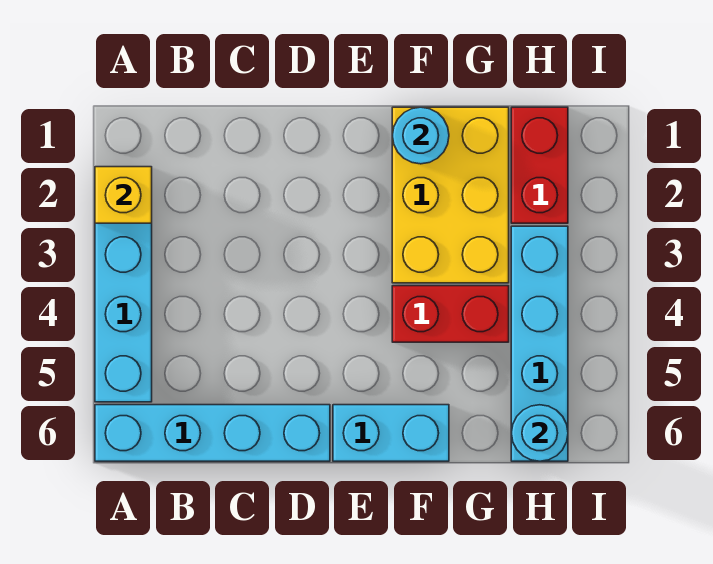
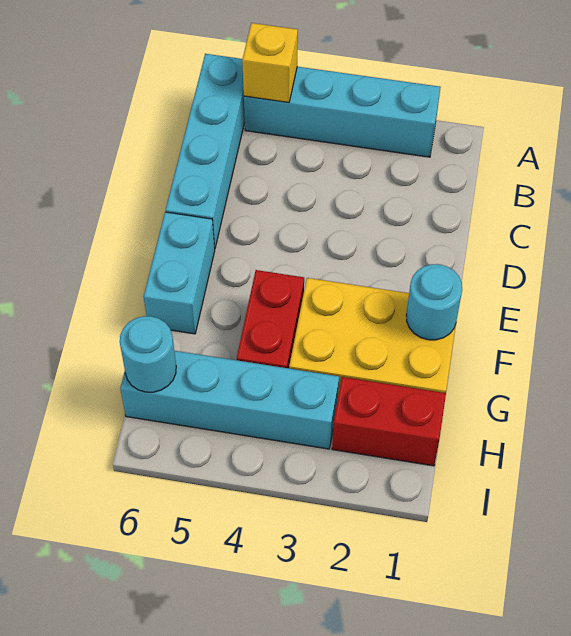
yellow brick A2 level 2 -> yellow brick A5 level 2

